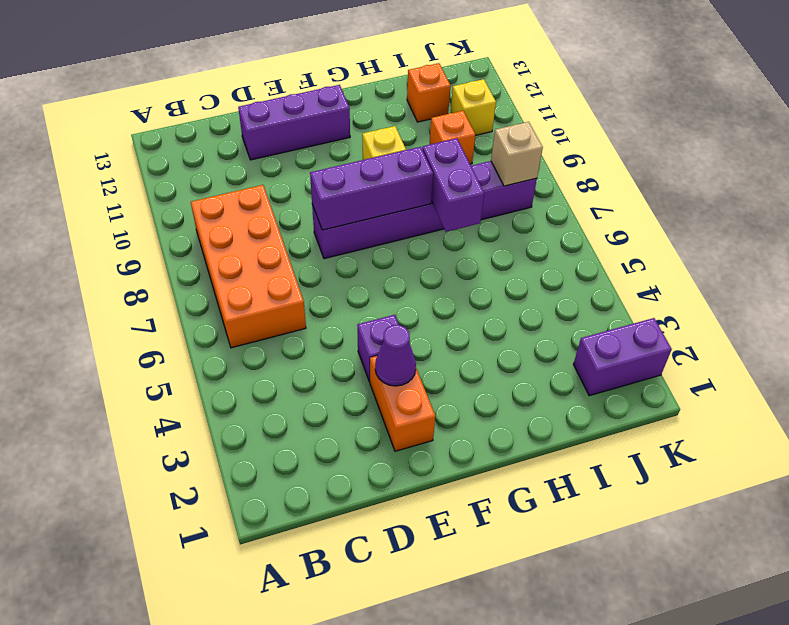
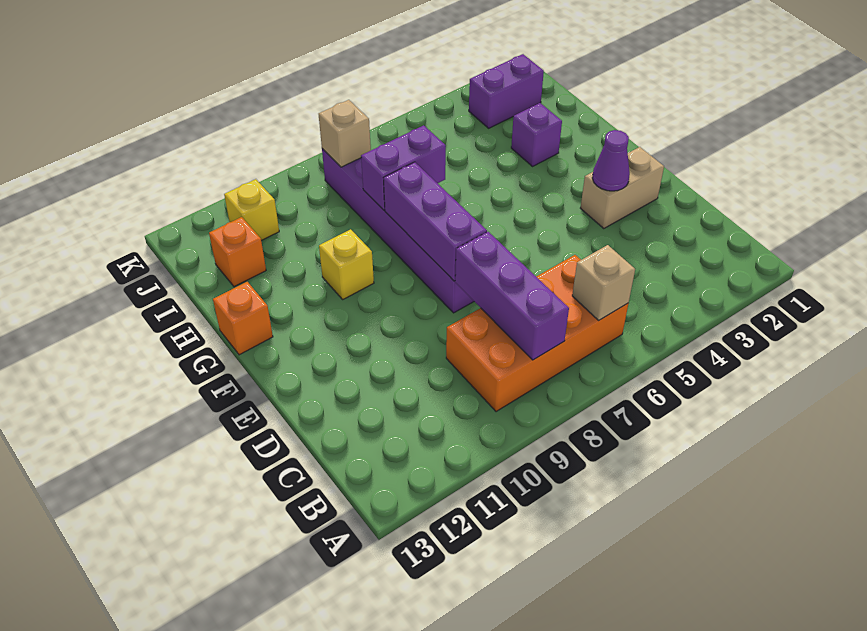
none -> tan brick B6 level 2
purple brick D12:F12 level 1 -> purple brick B8:D8 level 2
orange brick E2:E3 level 1 -> tan brick E2:E3 level 1
purple brick E4 level 1 -> purple brick H3 level 1
orange brick I10 level 1 -> orange brick G13 level 1
purple brick J2:K2 level 1 -> purple brick J2:J3 level 1

